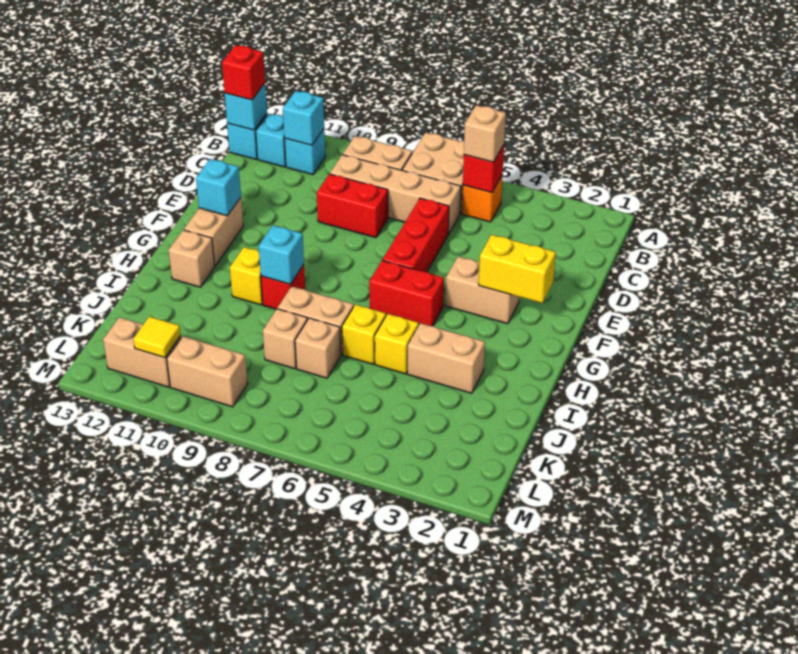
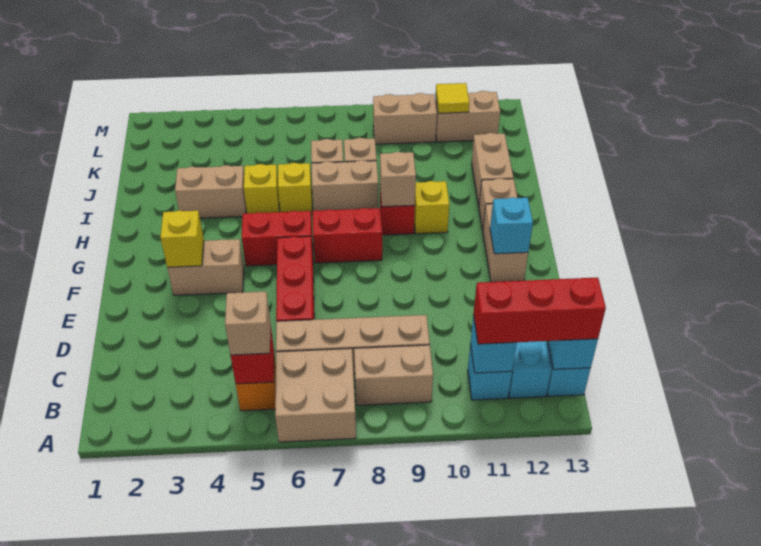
red brick B13 level 3 -> red brick B11:B13 level 3
red brick D8:D9 level 1 -> red brick G7:G8 level 1
yellow brick F2:F3 level 2 -> yellow brick F3 level 2
cyan brick H9 level 2 -> tan brick H9 level 2
none -> tan brick I12:J12 level 1

